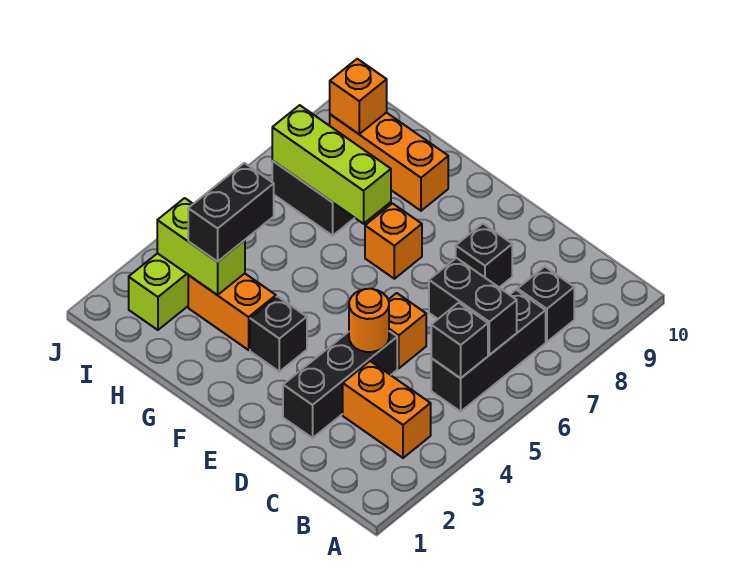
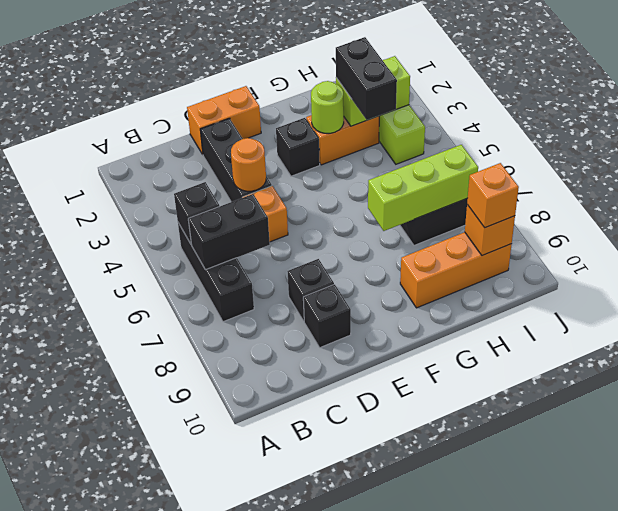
orange brick B3:C3 level 1 -> orange brick D1:E1 level 1
black brick B8 level 1 -> black brick D9 level 1
orange brick F7 level 1 -> orange brick I9 level 3
none -> lime round brick G3 level 2

